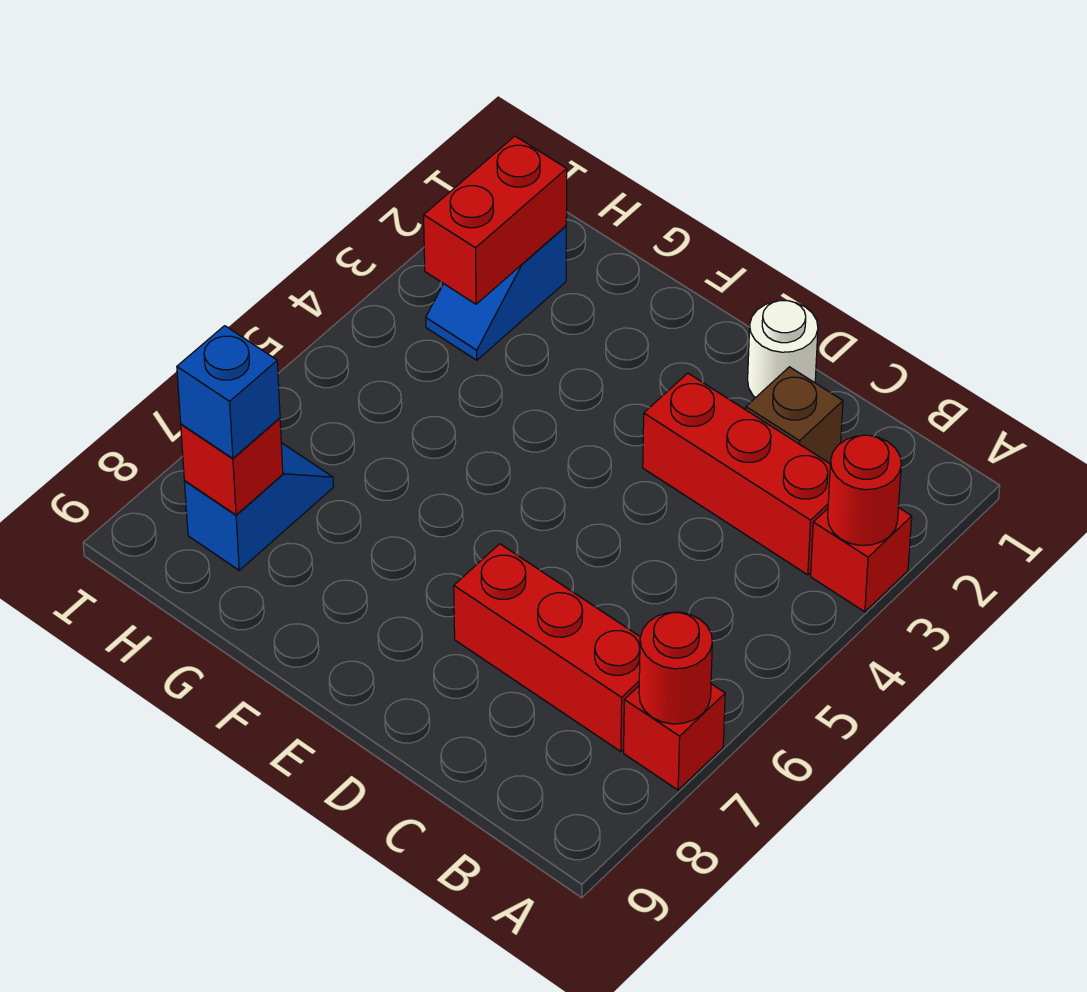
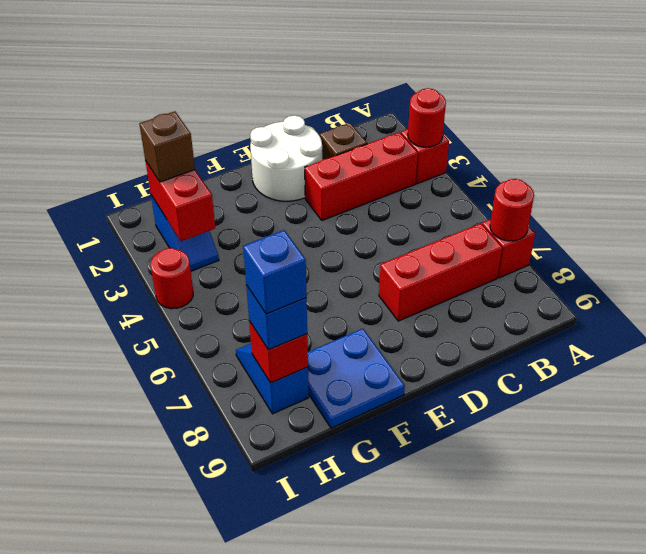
white round brick D1 level 1 -> white round brick D1:E2 level 1
none -> blue plate F8:G9 level 1
none -> brown brick H2 level 3
none -> blue brick H8 level 4
none -> red round brick I4 level 1

